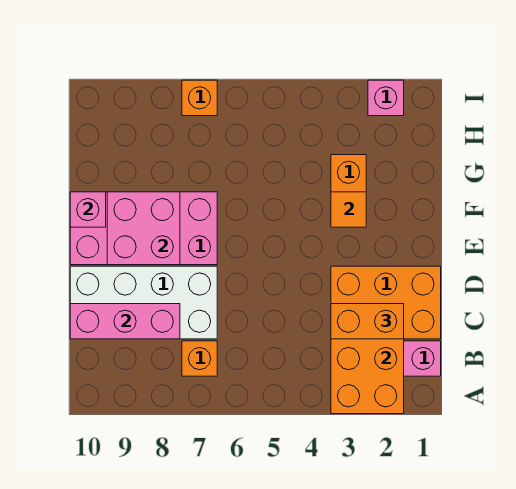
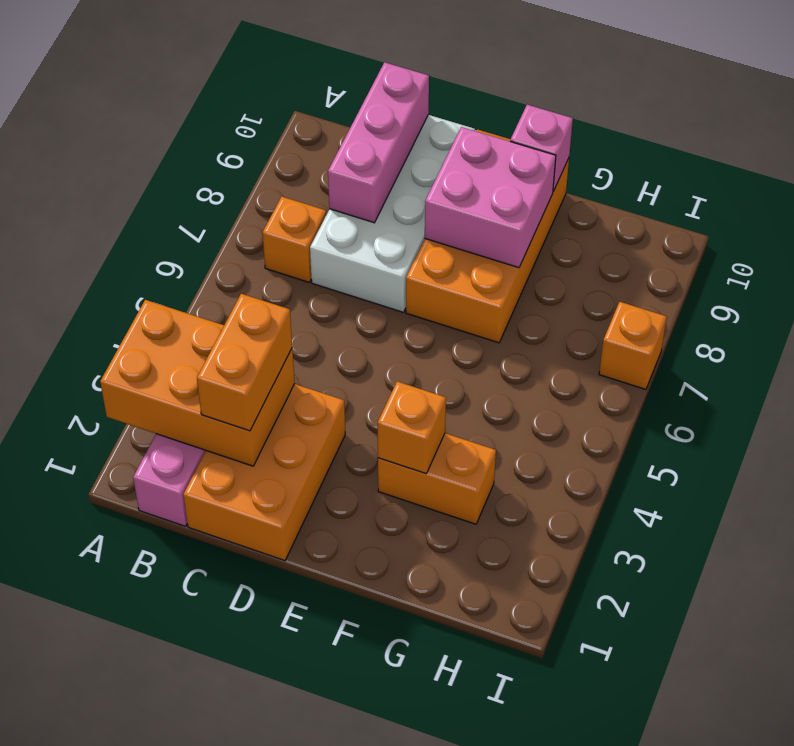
pink brick E7:F10 level 1 -> orange brick E7:F10 level 1
orange tile F3 level 2 -> orange brick F3 level 2
pink brick I2 level 1 -> none

